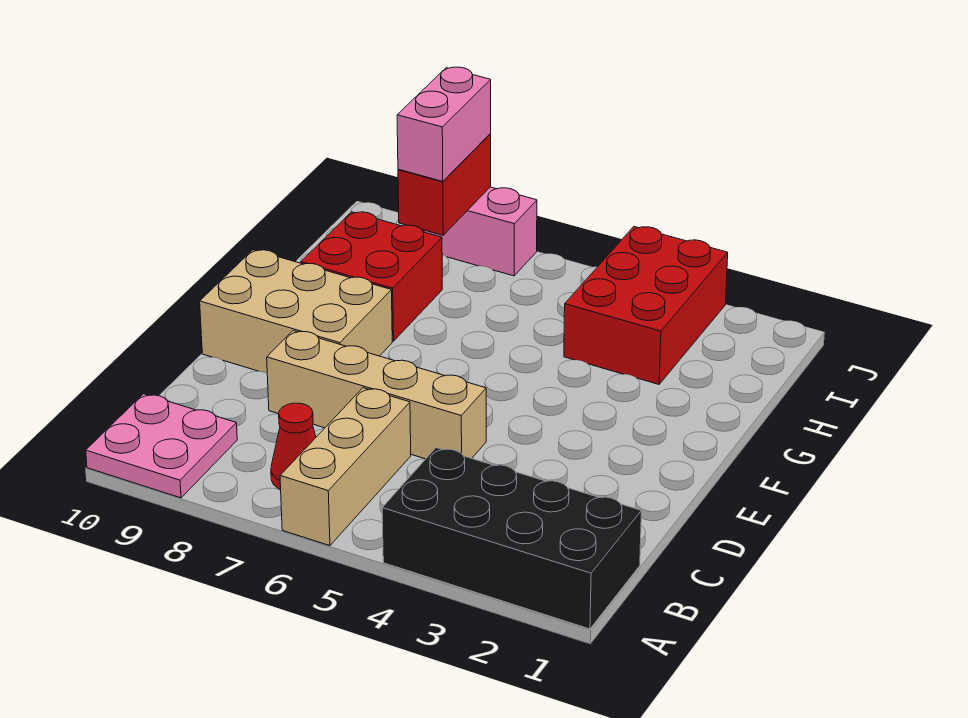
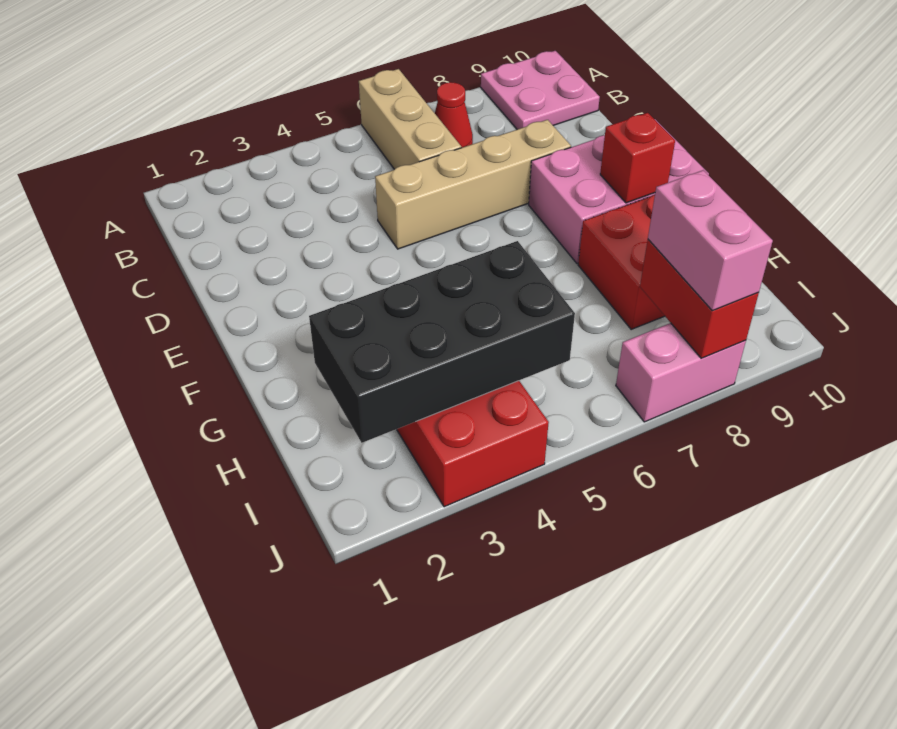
black brick A1:B4 level 1 -> black brick H2:I5 level 2
tan brick E8:F10 level 1 -> pink brick E8:F10 level 1
none -> red brick F9 level 2

